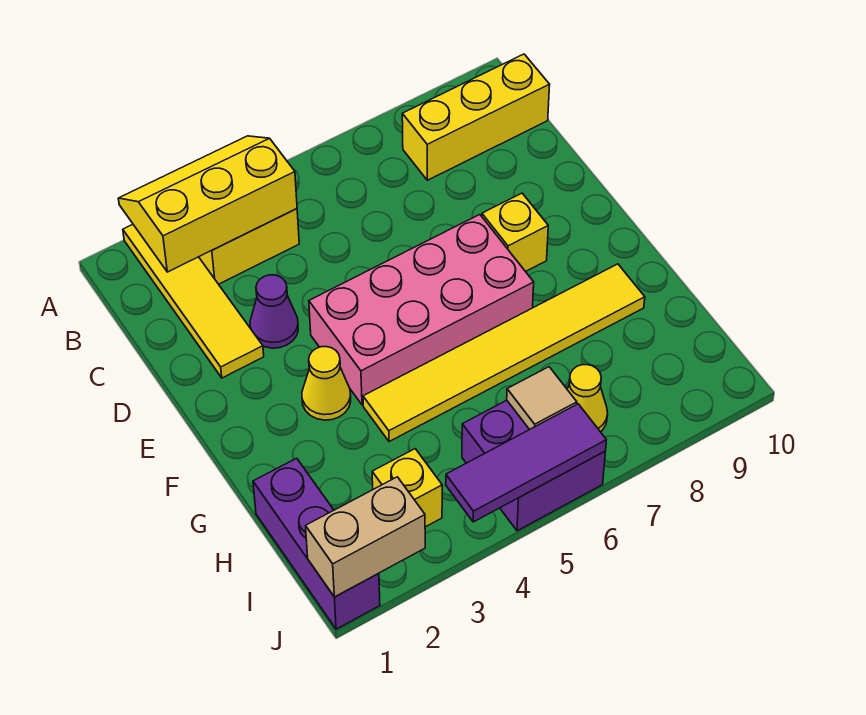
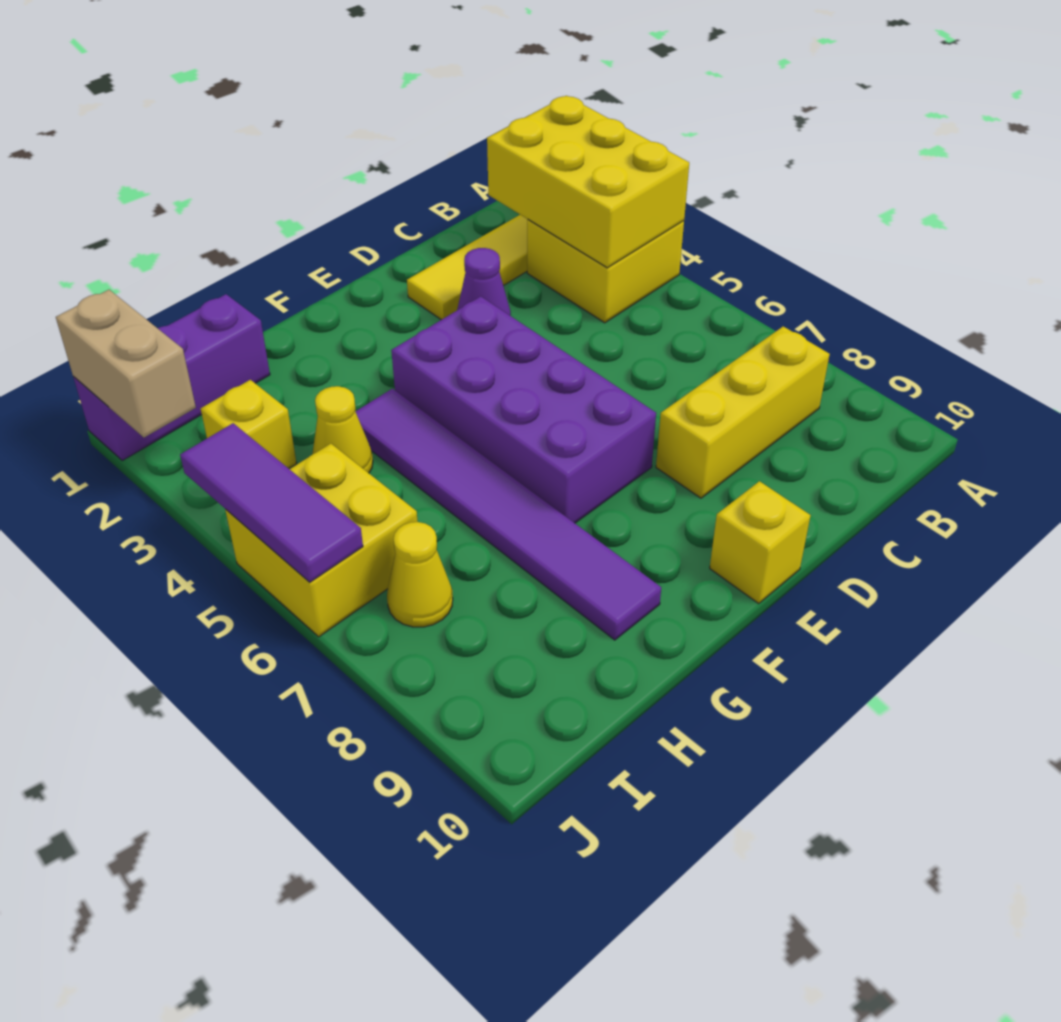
yellow slope A2:B4 level 2 top B -> yellow brick A2:B4 level 2
yellow brick B8:B10 level 1 -> yellow brick B8:D8 level 1
pink brick E4:F7 level 1 -> purple brick E4:F7 level 1
yellow brick E8 level 1 -> yellow brick E10 level 1
yellow cone F3 level 1 -> yellow cone H4 level 1
yellow tile G4:G9 level 1 -> purple tile G4:G9 level 1
purple brick I5:J6 level 1 -> yellow brick I5:J6 level 1
tan tile I6 level 2 -> none

